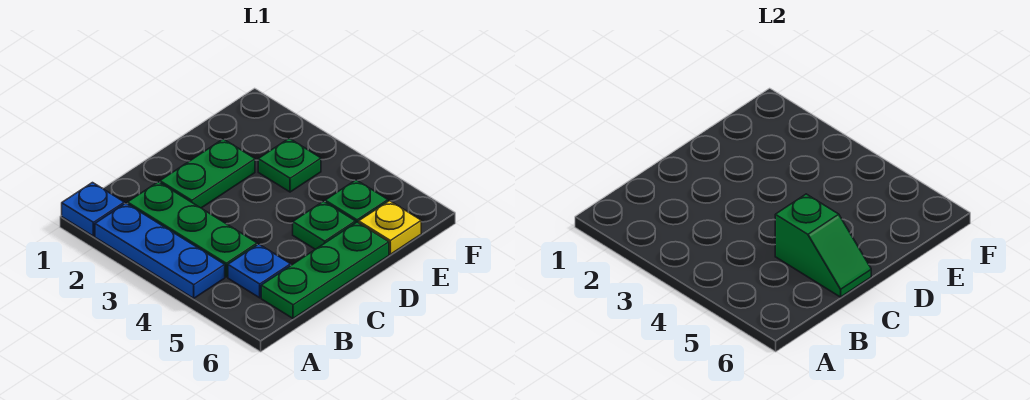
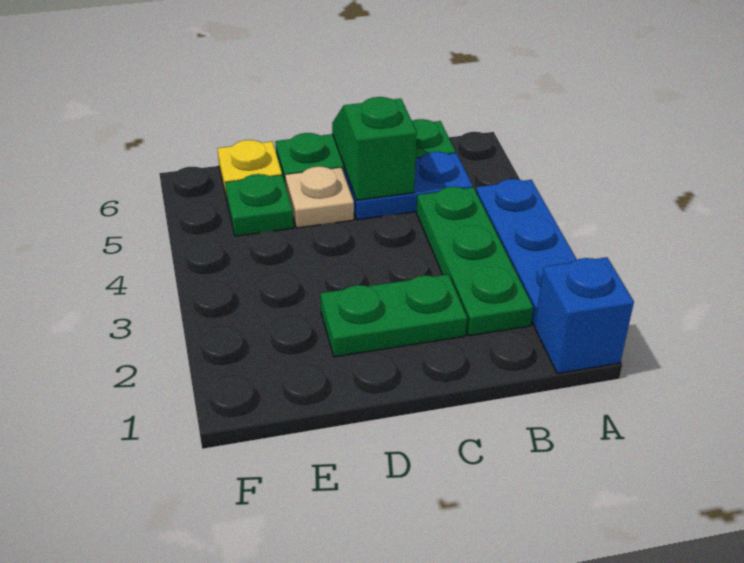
blue plate A1 level 1 -> blue brick A1 level 1
blue plate B5 level 1 -> blue plate B5:C5 level 1
green plate D5 level 1 -> tan plate D5 level 1
green plate E3 level 1 -> none

